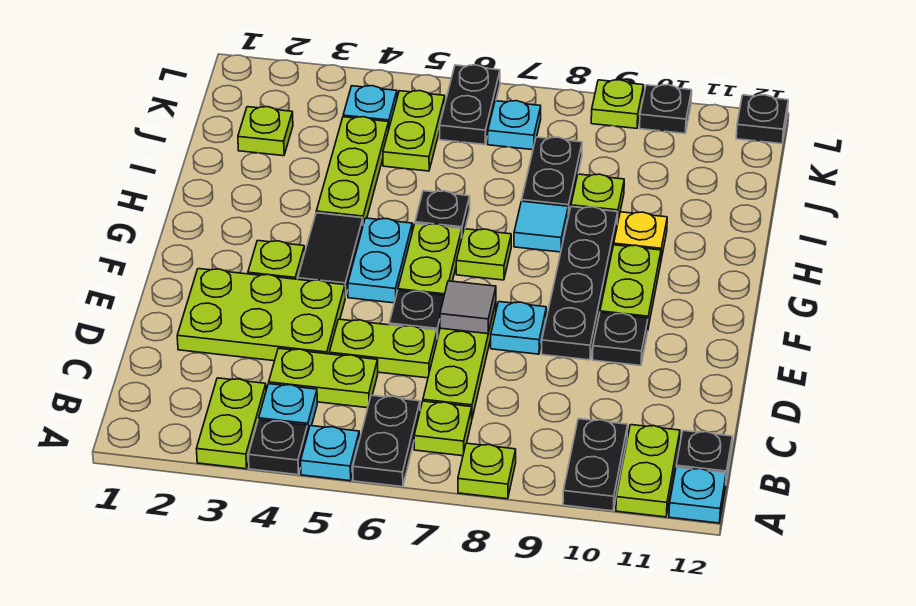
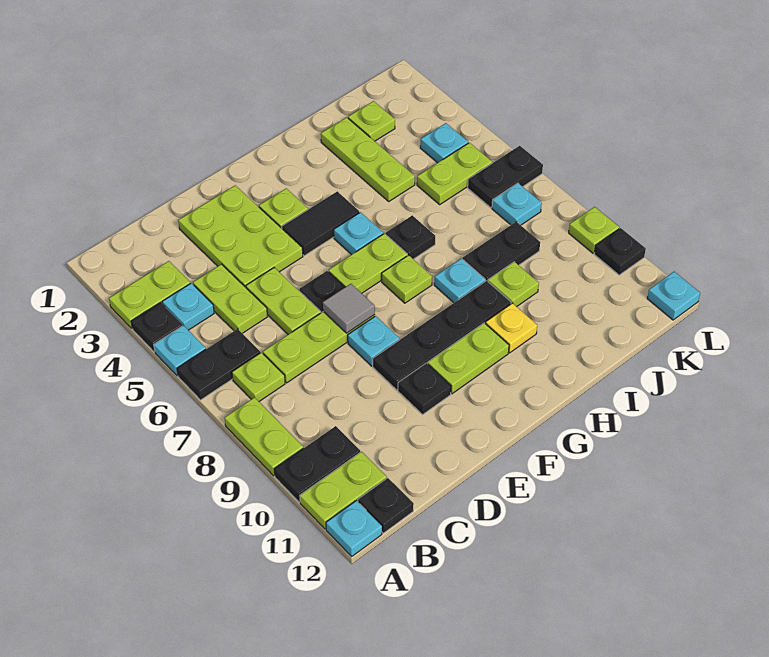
lime plate A8 level 1 -> lime plate A8:A9 level 1
cyan plate F5:G5 level 1 -> cyan plate G5 level 1
lime plate H4:J4 level 1 -> lime plate I2:I4 level 1
cyan tile H8 level 1 -> cyan plate H8 level 1
black plate L12 level 1 -> cyan plate L12 level 1

